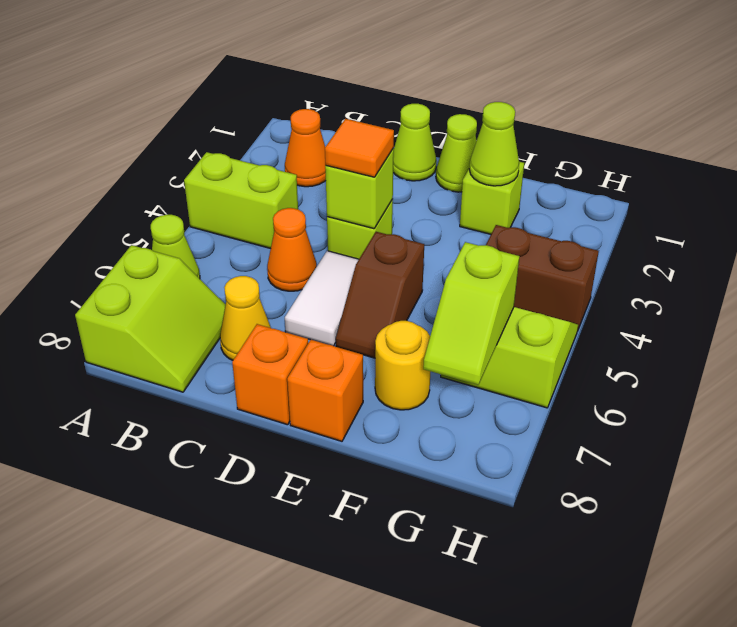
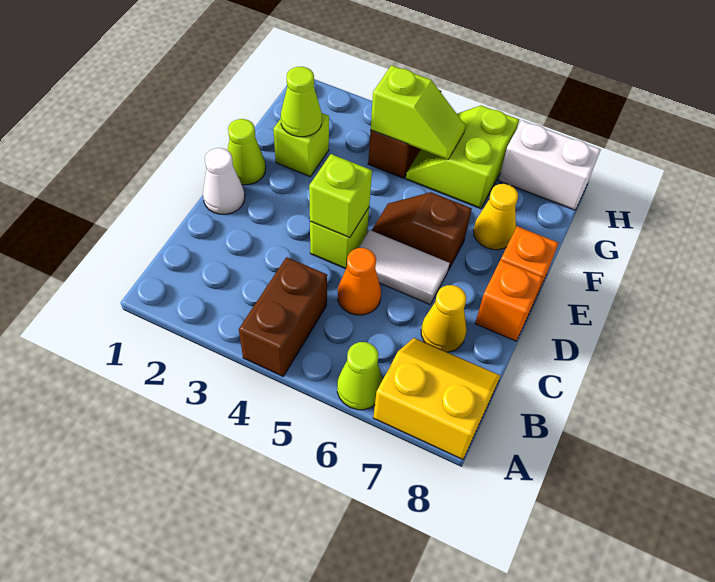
lime brick A4:B4 level 1 -> brown brick A4:B4 level 1
lime slope A7:B8 level 1 top A -> yellow slope A7:B8 level 1 top A
orange cone B2 level 1 -> none
lime cone D1 level 1 -> white cone D1 level 1
orange tile D4 level 3 -> none
brown slope E5:E6 level 1 top 5 -> brown slope E5:E6 level 1 top 6
yellow round brick F7 level 1 -> yellow cone F7 level 1
lime slope G6:G7 level 2 top 6 -> lime slope G4:G5 level 2 top 4
none -> white brick H7:H8 level 1

